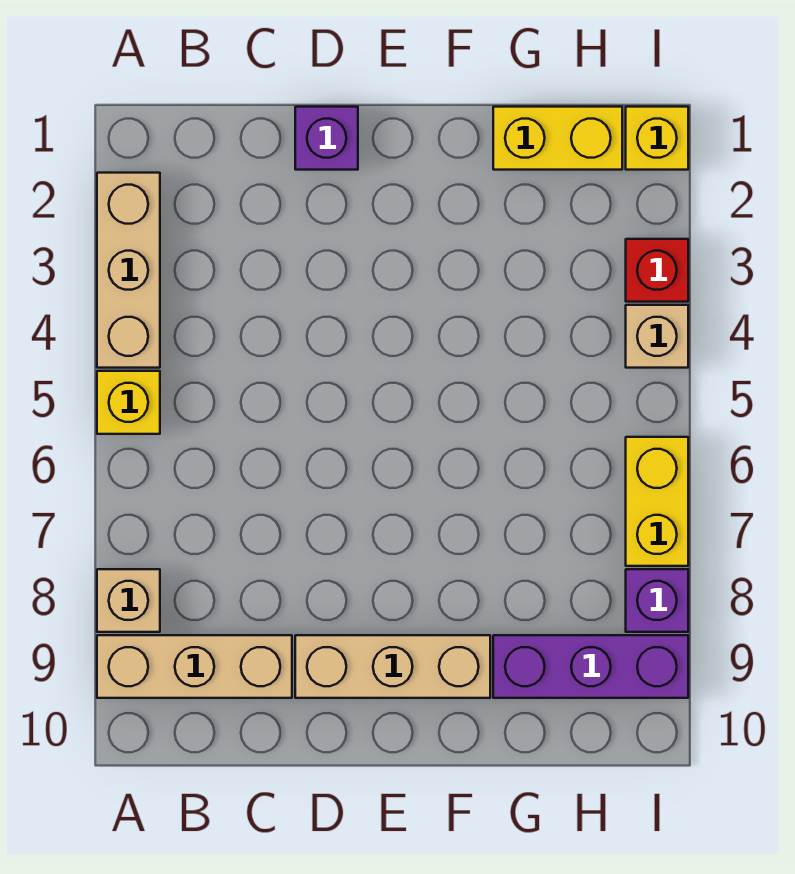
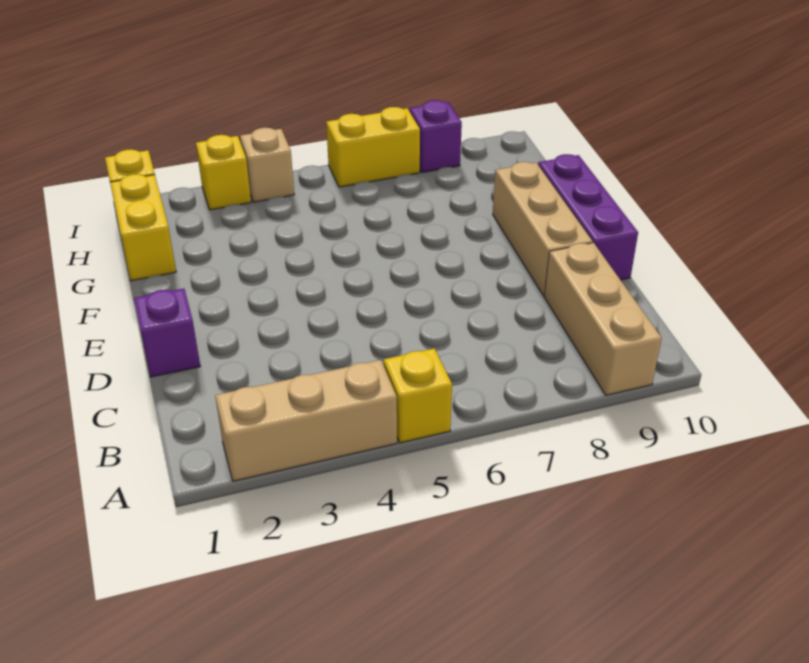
tan brick A8 level 1 -> none
purple brick G9:I9 level 1 -> purple brick D10:F10 level 1
red brick I3 level 1 -> yellow brick I3 level 1

